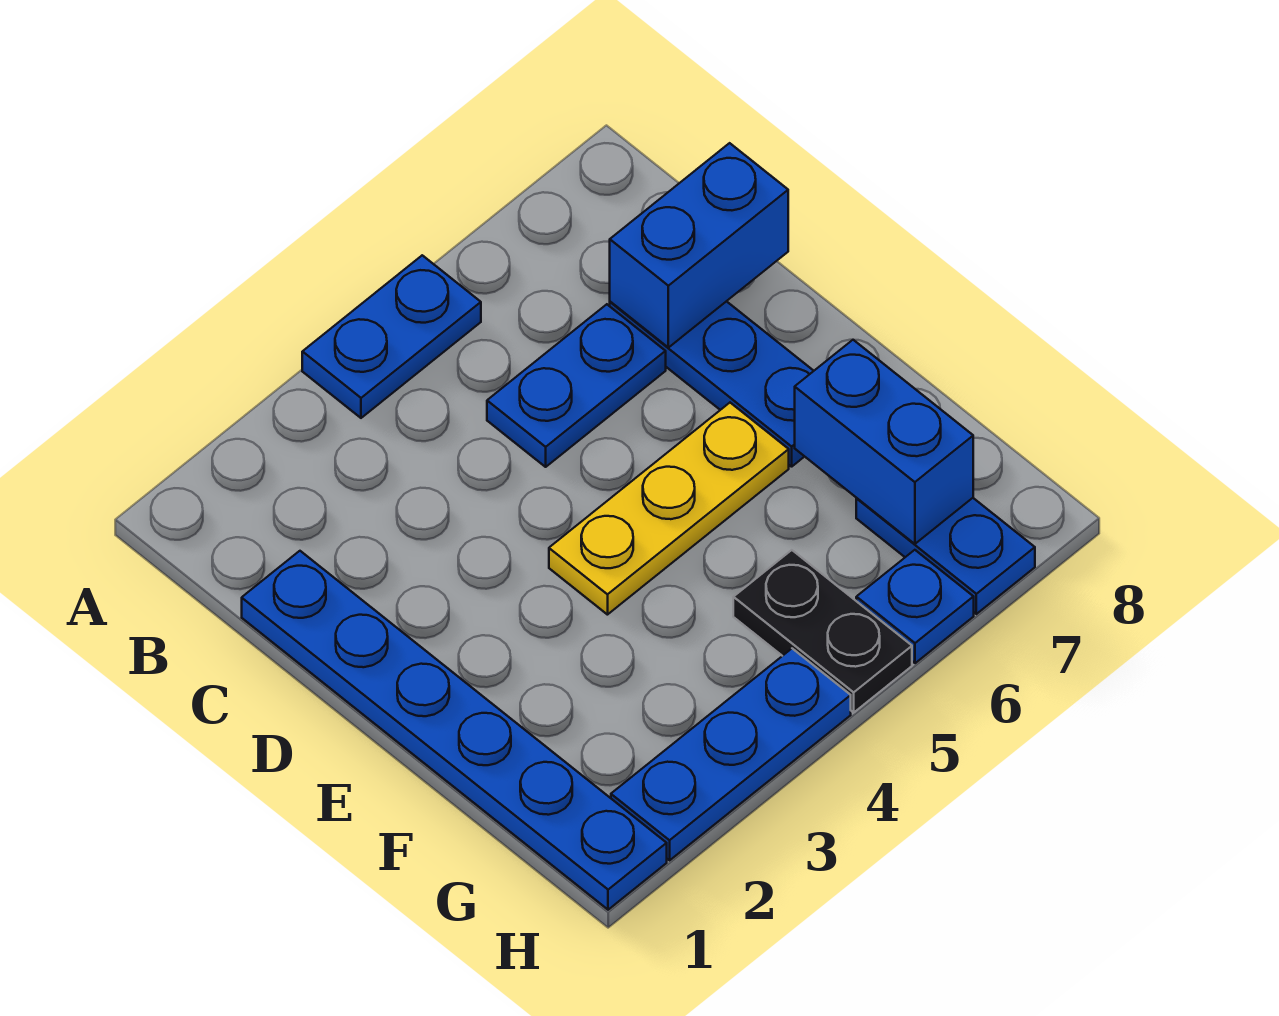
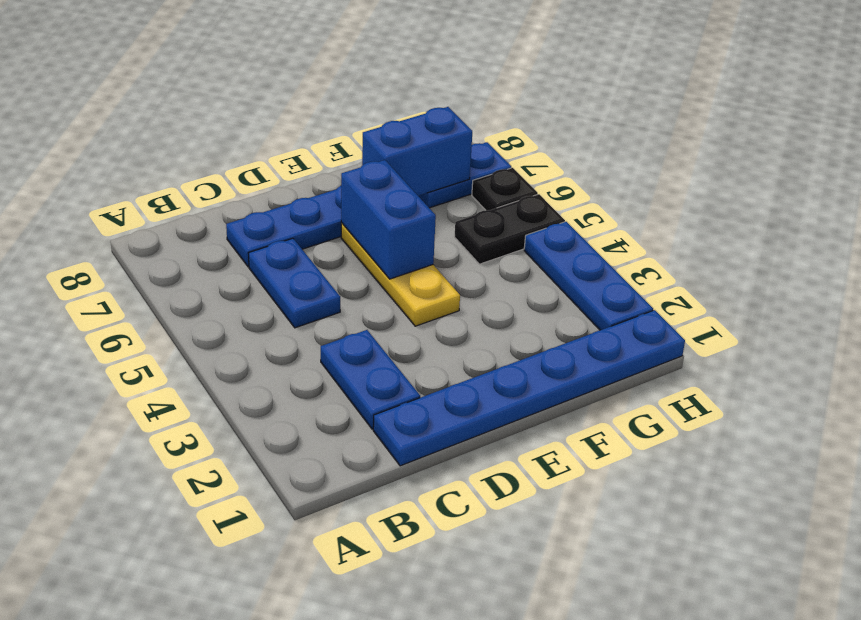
blue plate A4:A5 level 1 -> blue plate C2:C3 level 1
blue brick C7:C8 level 2 -> blue brick E5:E6 level 2
blue plate H6 level 1 -> black plate H6 level 1

